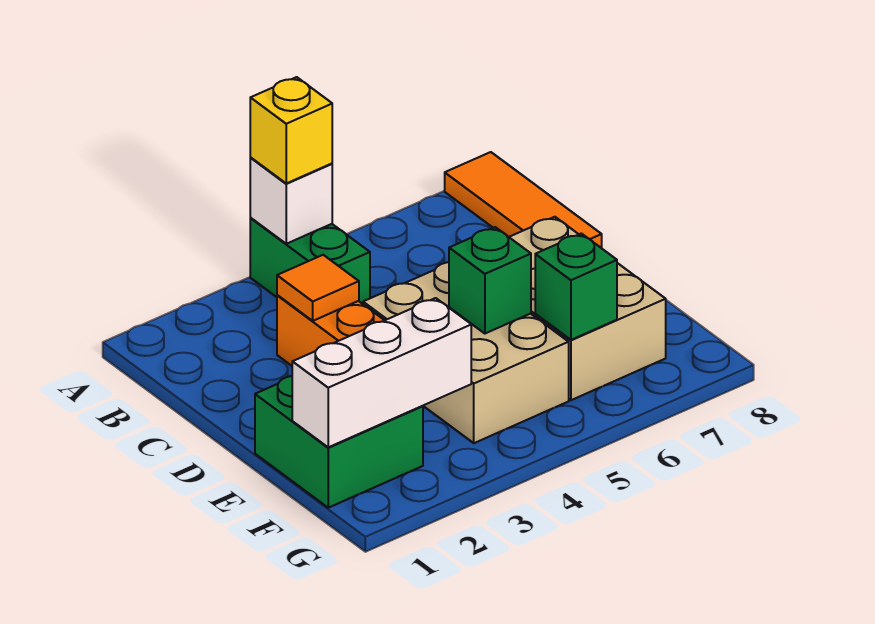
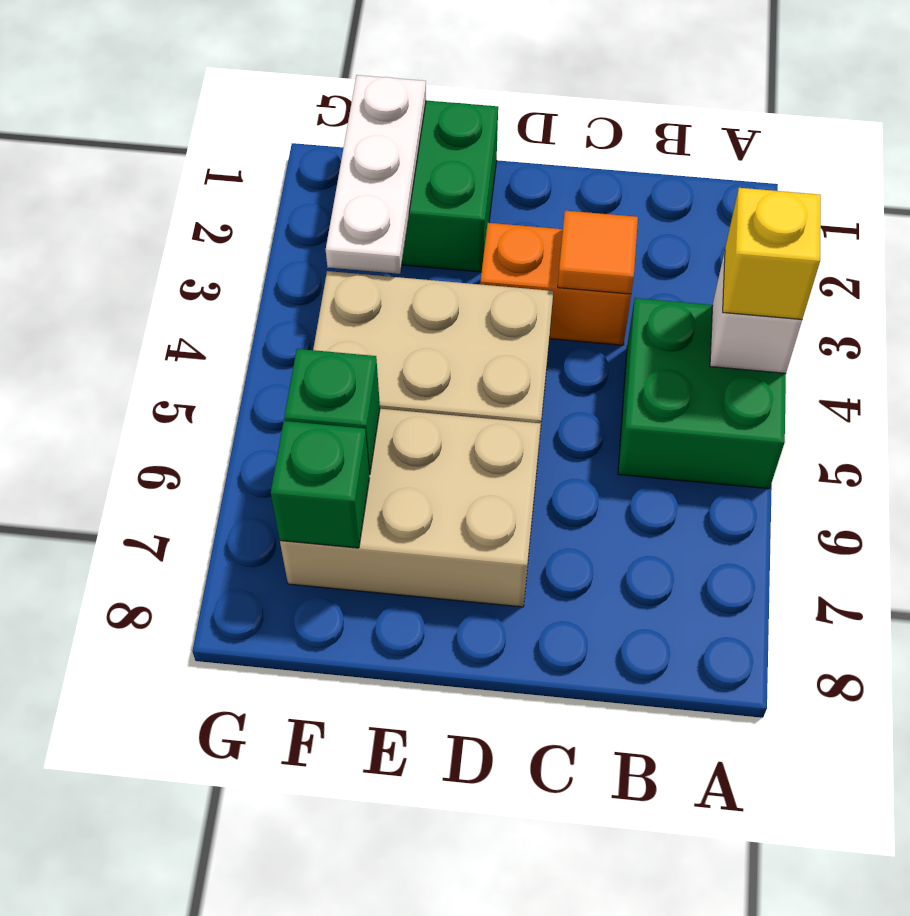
green brick A4:B4 level 1 -> green brick A4:B5 level 1
orange tile A8:C8 level 1 -> none
green brick E5 level 2 -> green brick F7 level 2
white brick F1:F3 level 2 -> white plate F1:F3 level 2

